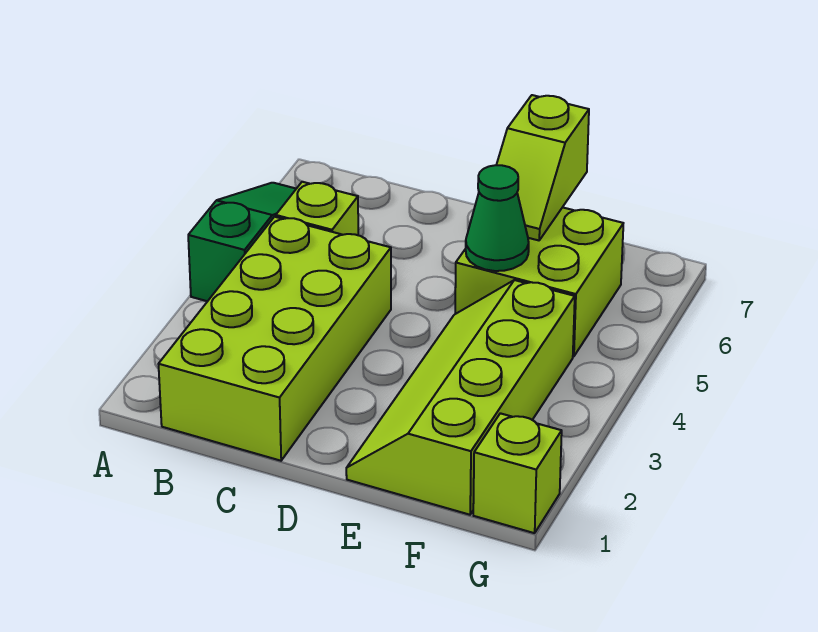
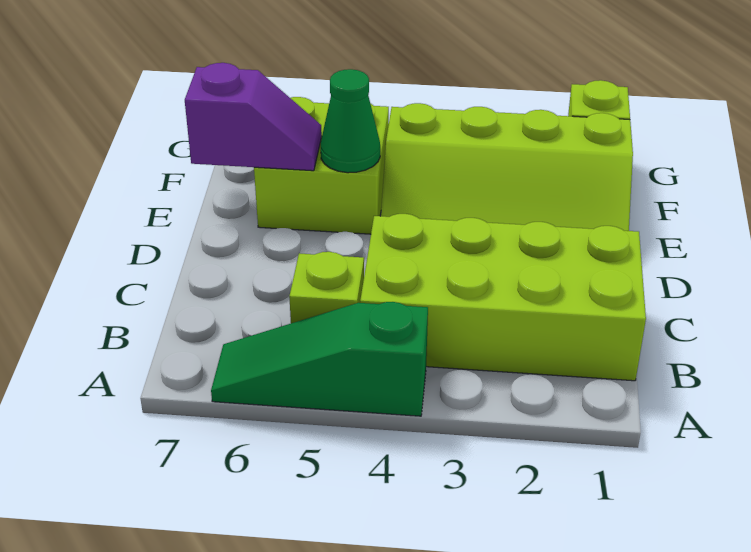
lime slope E6:E7 level 2 top 7 -> purple slope E6:E7 level 2 top 7

